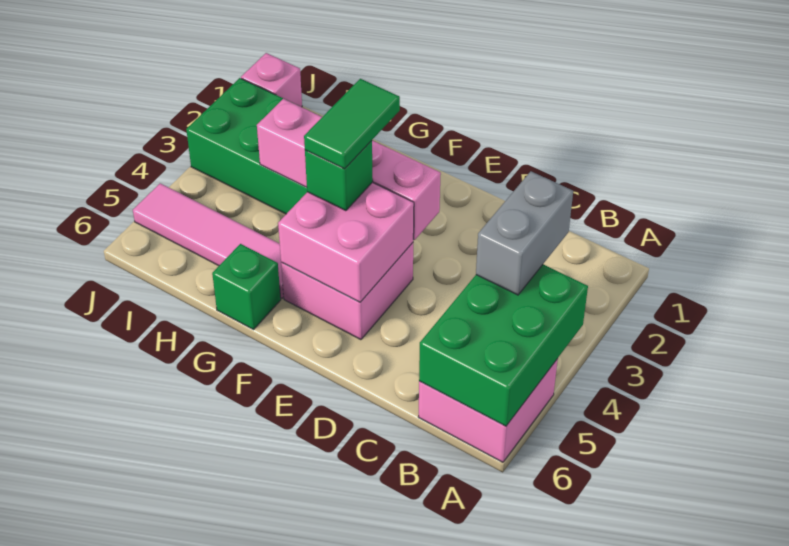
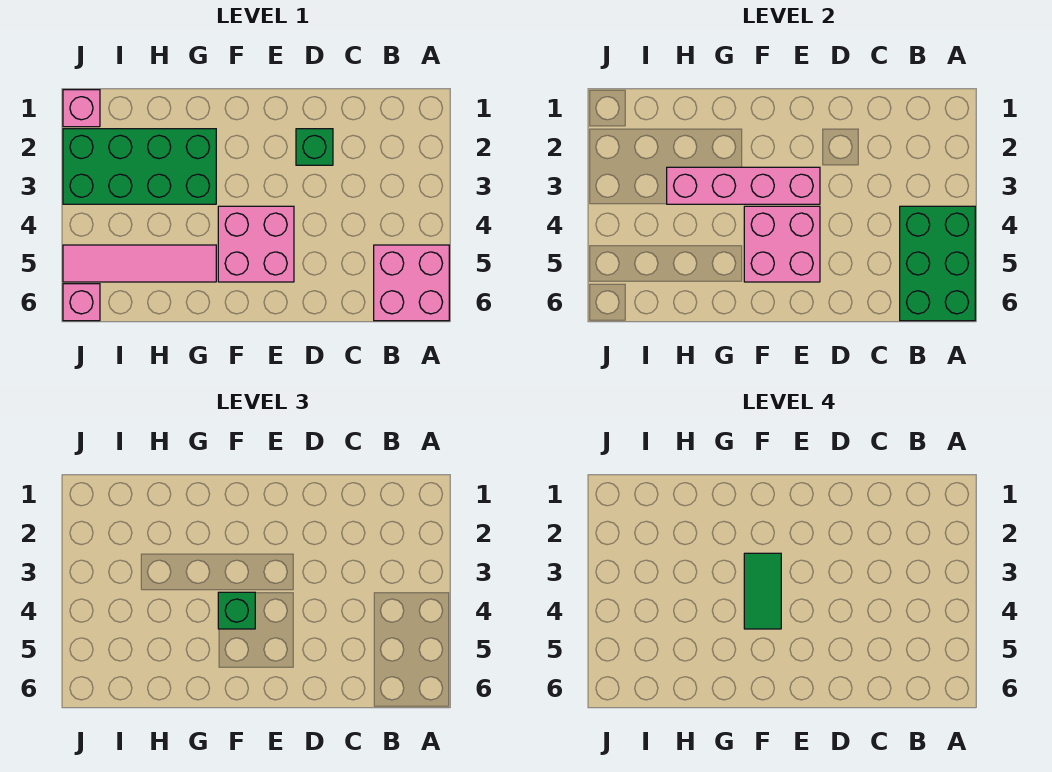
grey brick B3:B4 level 3 -> none
green brick G6 level 1 -> green brick D2 level 1
none -> pink brick J6 level 1

